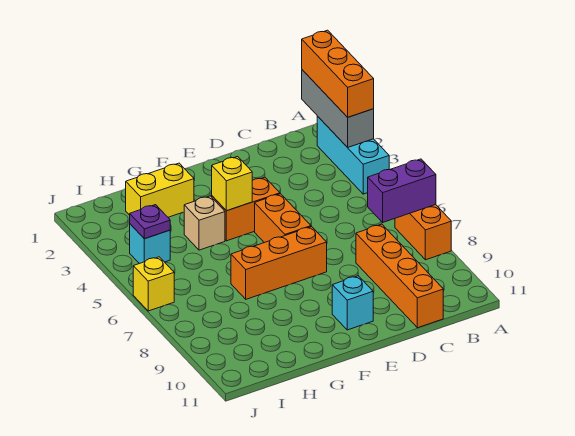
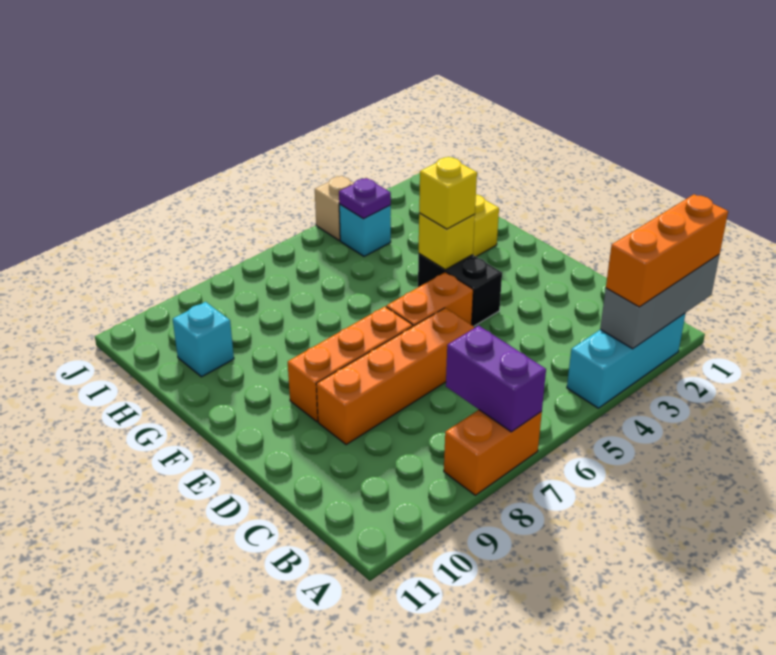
orange brick C8:C11 level 1 -> orange brick D6:D9 level 1
orange brick E4:F4 level 1 -> black brick E4:F4 level 1
orange brick E7:G7 level 1 -> orange brick E7:E9 level 1
cyan brick E10 level 1 -> cyan brick H10 level 1
tan brick G4 level 1 -> tan brick J4 level 1
yellow brick J6 level 1 -> yellow brick F4 level 3

